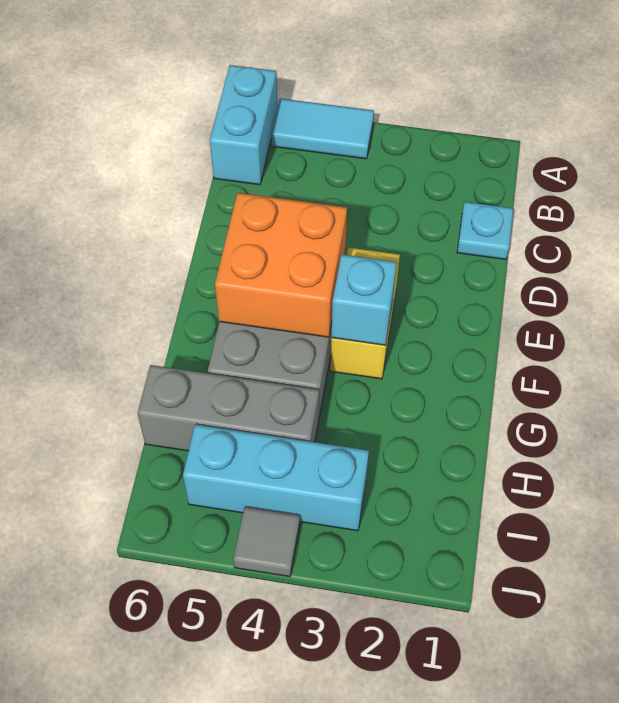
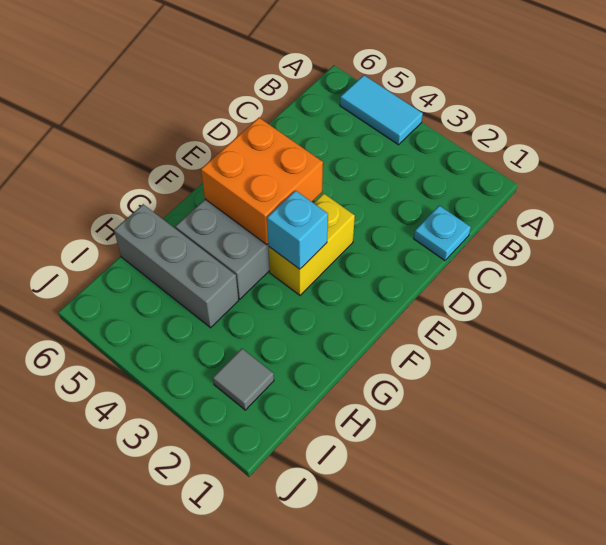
cyan brick A6:B6 level 1 -> none
cyan brick I3:I5 level 1 -> none
grey tile J4 level 1 -> grey tile I2 level 1

